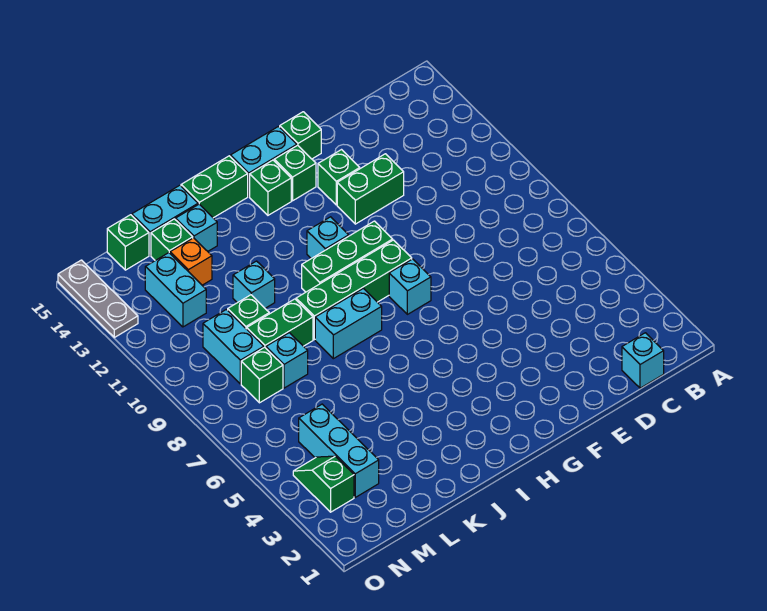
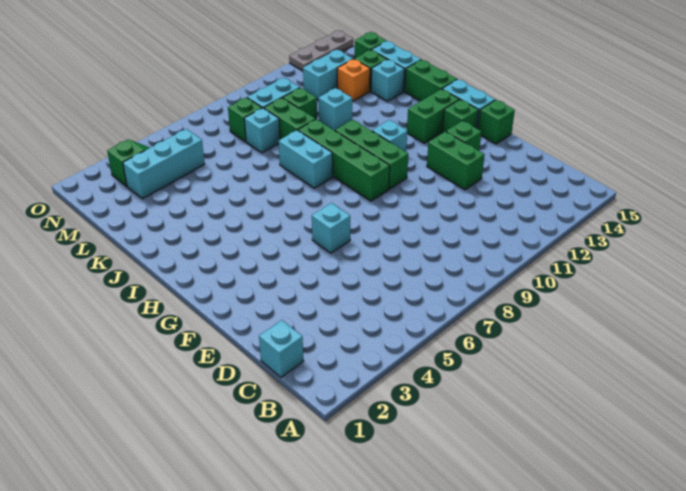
cyan brick G8 level 1 -> cyan brick F6 level 1
green brick H14 level 1 -> green brick H13:H14 level 1

